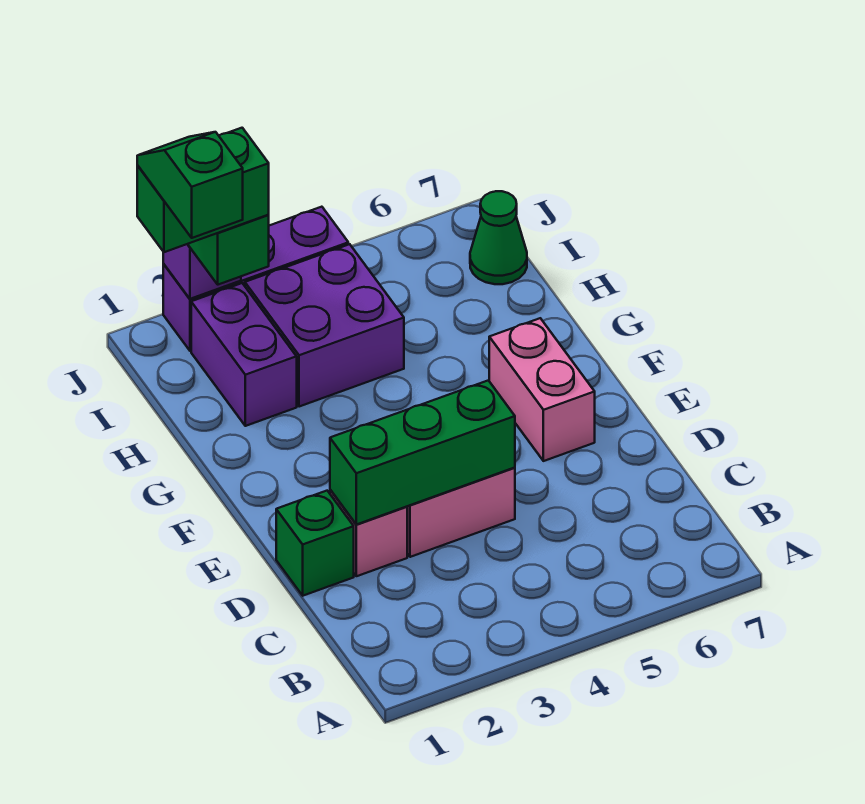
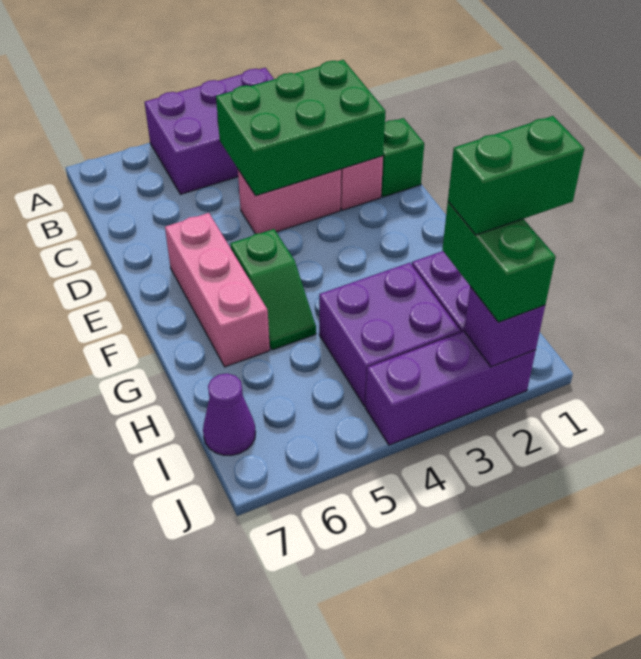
none -> purple brick A3:B5 level 1
green brick D2:D4 level 2 -> green brick C2:D4 level 2
pink brick E6:F6 level 1 -> pink brick E6:G6 level 1
green slope H1:I1 level 5 top H -> green slope F5:G5 level 1 top F
green cone I7 level 1 -> purple cone I7 level 1

